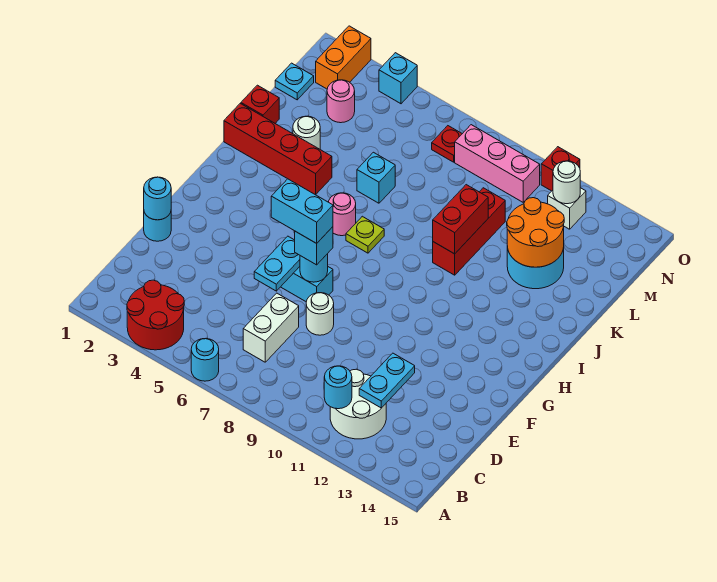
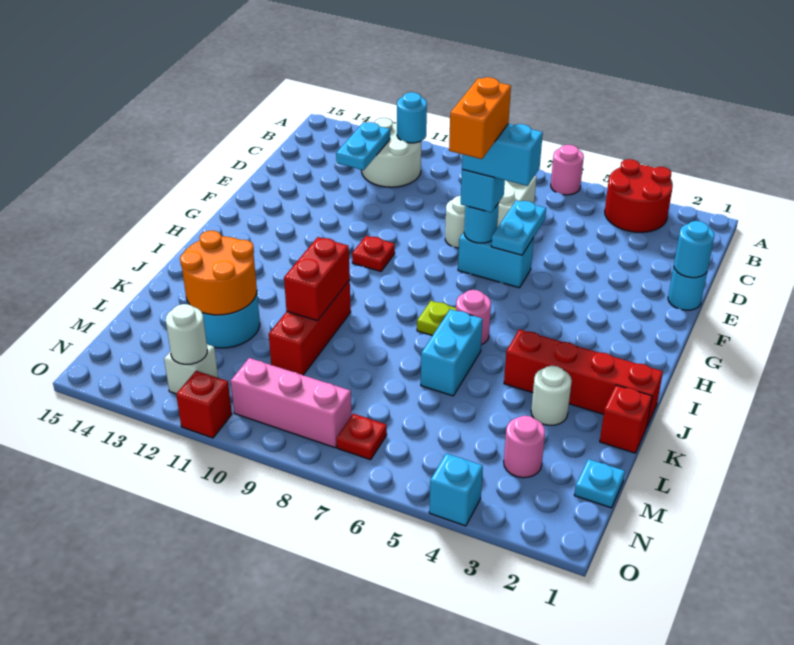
cyan round brick A6 level 1 -> pink round brick A6 level 1
none -> red plate G10 level 1
cyan brick K6 level 1 -> cyan brick J6:K6 level 1
orange brick N2:O2 level 1 -> orange brick F7:G7 level 5

